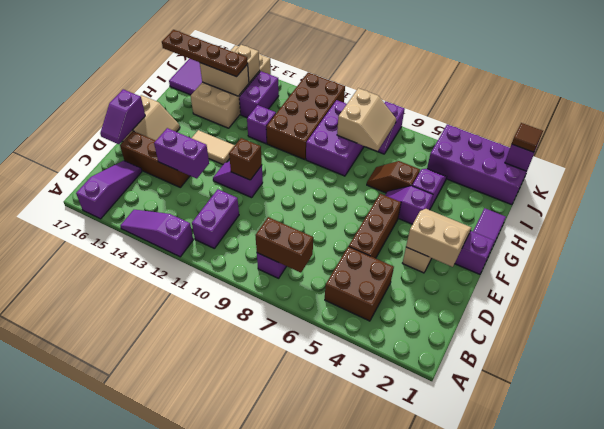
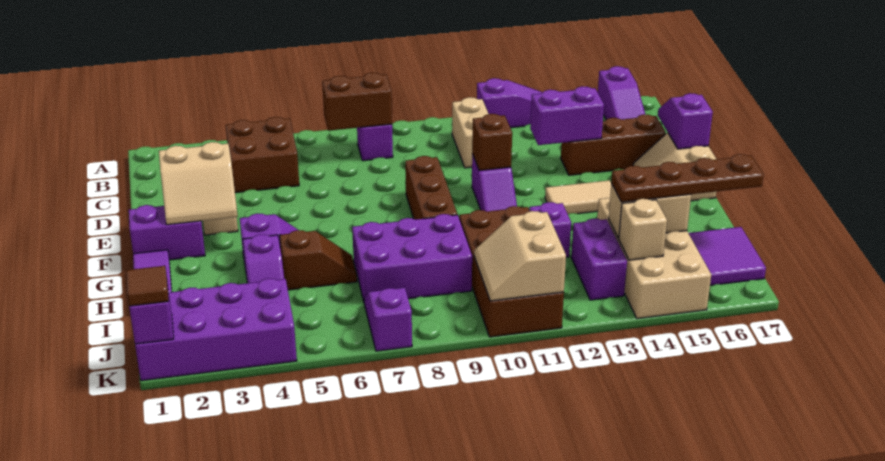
purple brick B11:C11 level 1 -> tan brick B11:C11 level 1
brown brick D5:F5 level 1 -> brown brick E9:G9 level 1
purple slope E11:E12 level 1 top 11 -> purple slope E11:F11 level 1 top E
purple brick H8:J9 level 1 -> purple brick H7:I9 level 1
tan slope I7:J8 level 2 top 8 -> tan slope J10:K11 level 2 top 11

